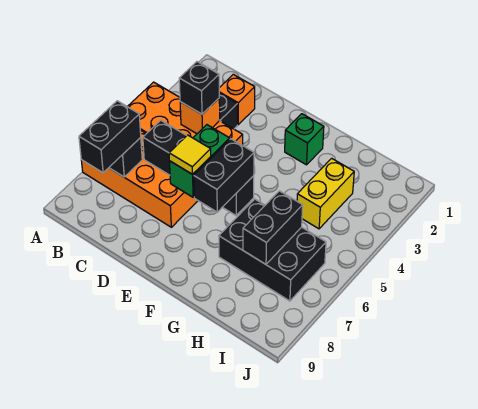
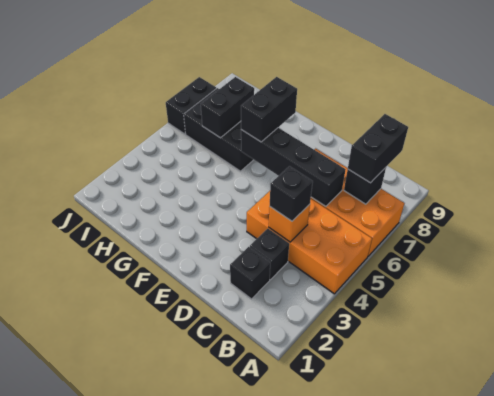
orange brick C2 level 1 -> black brick C2 level 1
green brick E6:E7 level 3 -> none
yellow tile E7 level 4 -> none
green brick F2 level 1 -> none
yellow brick H3:H4 level 1 -> none
none -> black brick J6:J7 level 1

